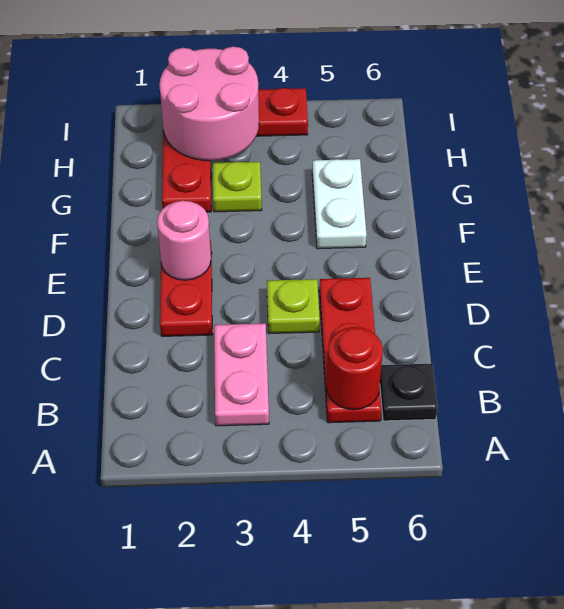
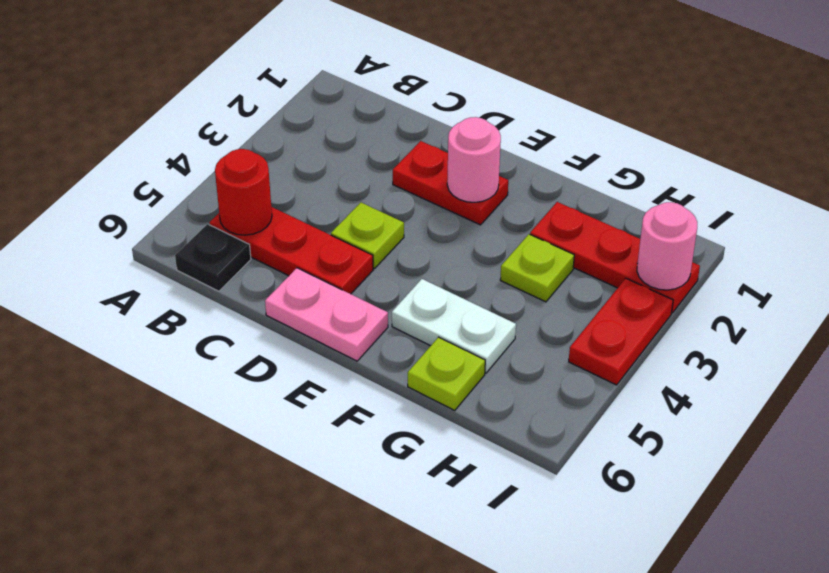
pink plate B3:C3 level 1 -> pink plate D6:E6 level 1
none -> lime plate G6 level 1
pink round brick H2:I3 level 2 -> pink round brick I2 level 2

